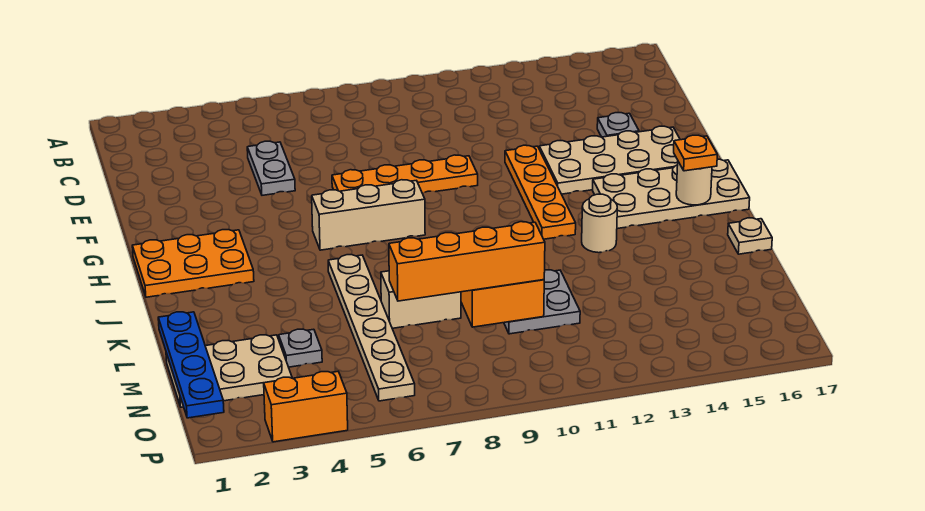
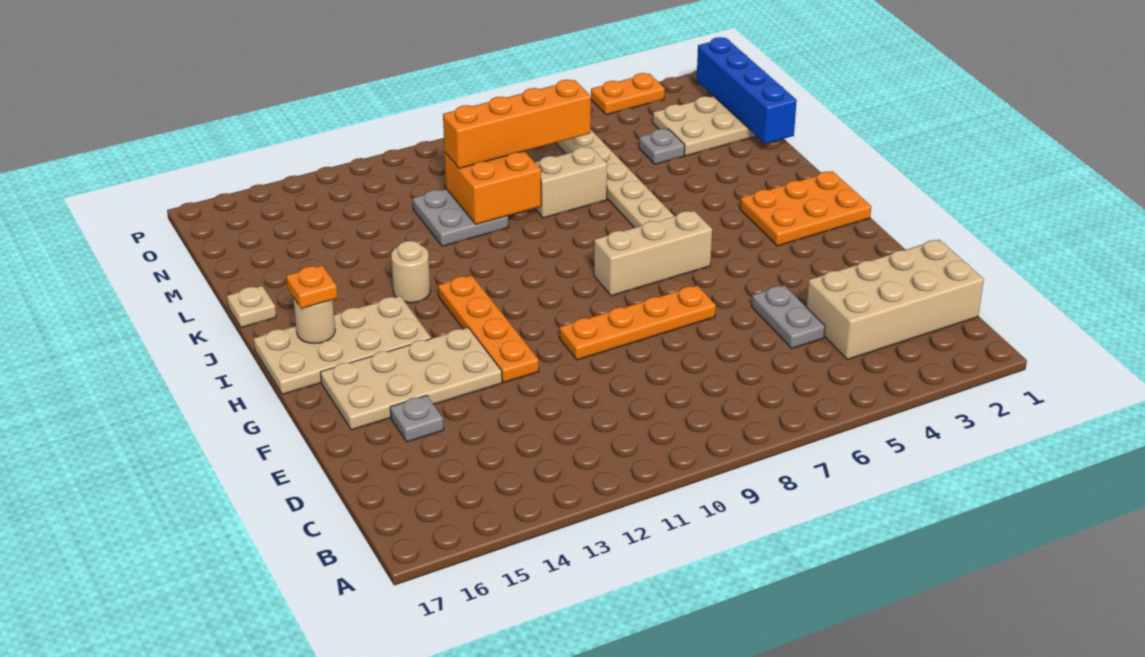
none -> tan brick C1:D4 level 1
blue plate L1:O1 level 2 -> blue brick L1:O1 level 2
orange brick P3:P4 level 1 -> orange plate P3:P4 level 1

